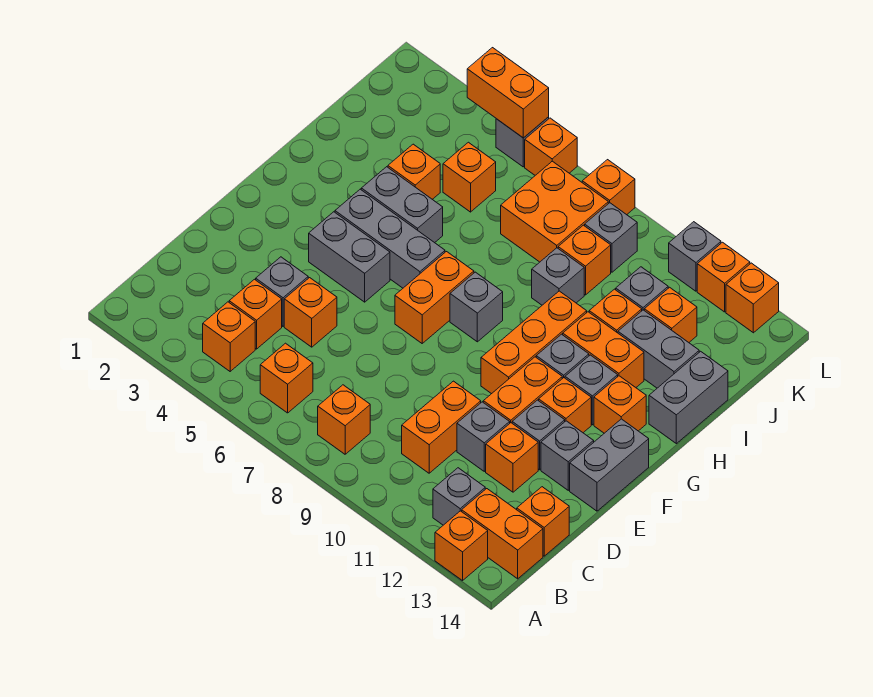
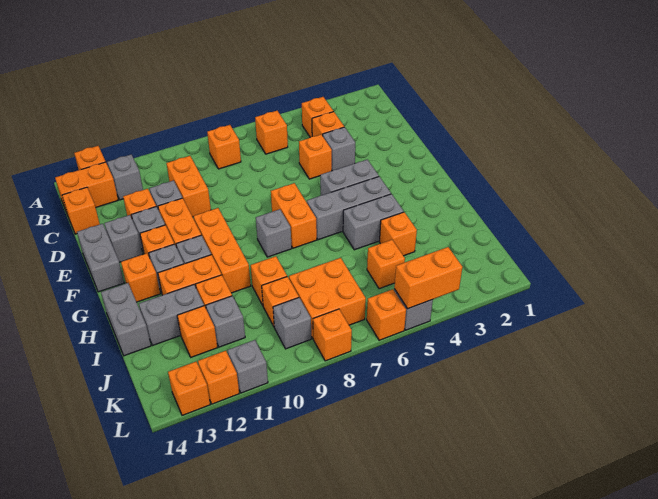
grey brick I9 level 1 -> orange brick I9 level 1

